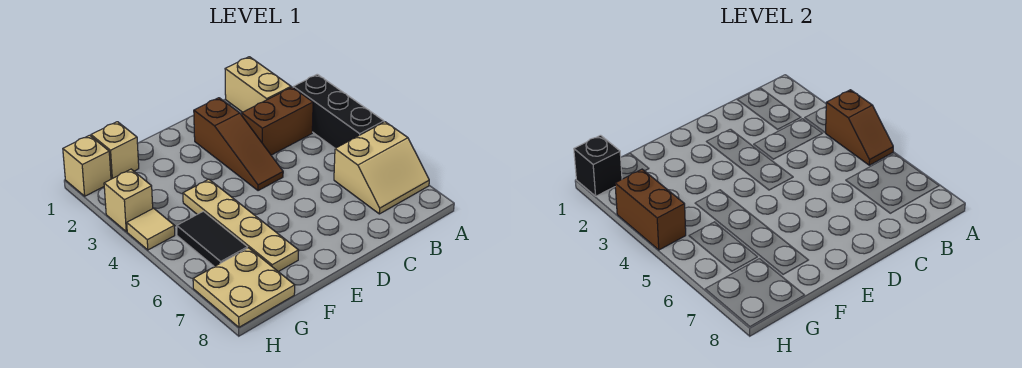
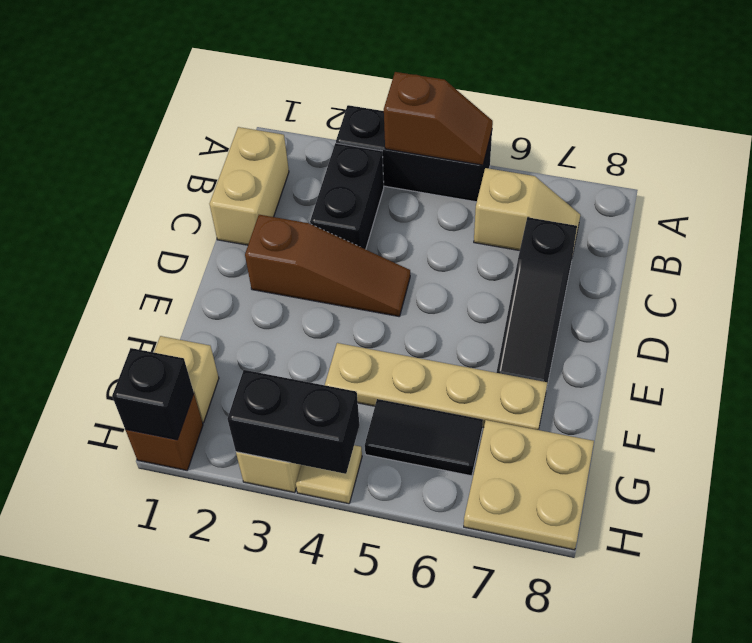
tan slope A6:B7 level 1 top 6 -> tan slope B6:B7 level 1 top 6
tan brick B1:B2 level 1 -> tan brick B1:C1 level 1
brown brick B3:C3 level 1 -> black brick B3:C3 level 1
none -> black slope C7:E7 level 1 top C
tan brick H1 level 1 -> brown brick H1 level 1
brown brick H3:H4 level 2 -> black brick H3:H4 level 2

